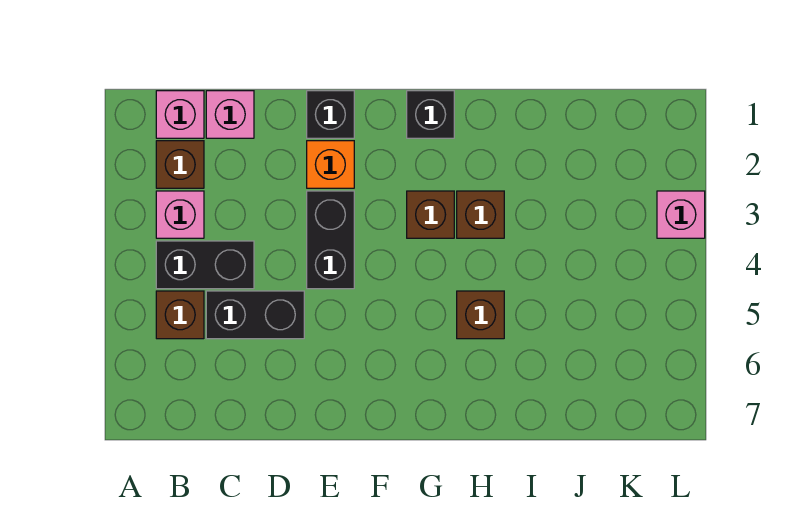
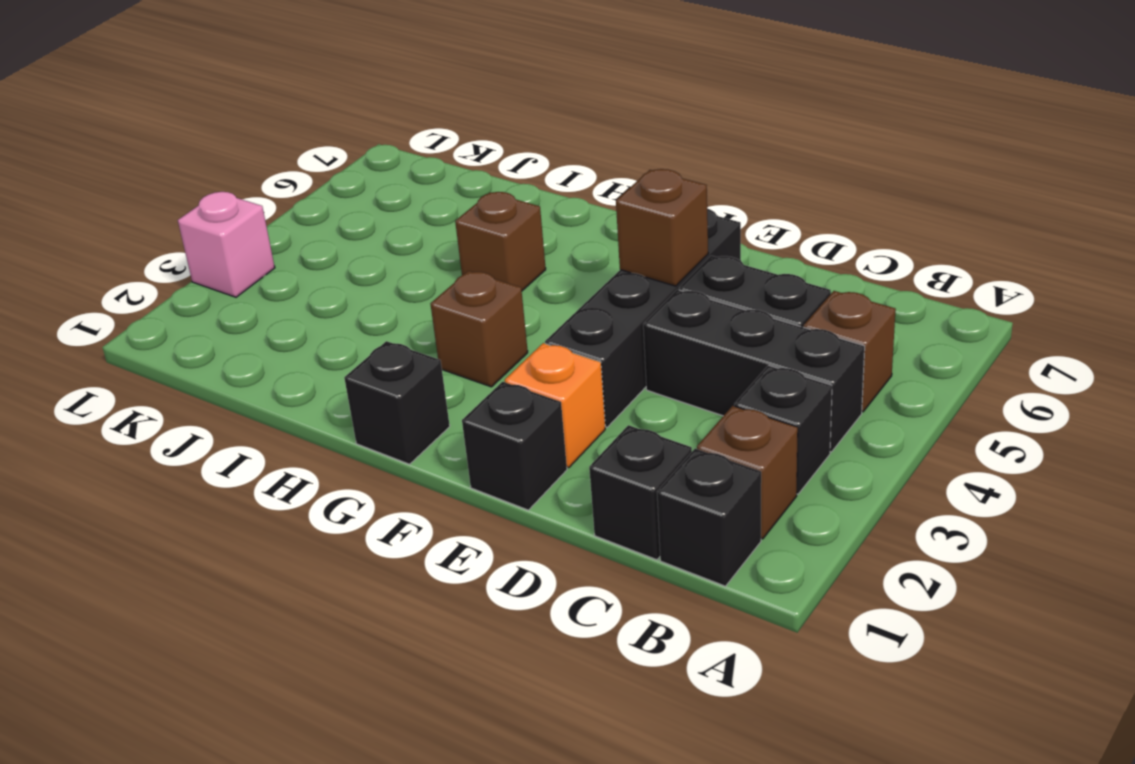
pink brick B1 level 1 -> black brick B1 level 1
pink brick B3 level 1 -> black brick B3 level 1
black brick B4:C4 level 1 -> black brick B4:D4 level 1
pink brick C1 level 1 -> black brick C1 level 1
black brick E3:E4 level 1 -> black brick E3:E6 level 1
brown brick H3 level 1 -> brown brick E5 level 2

